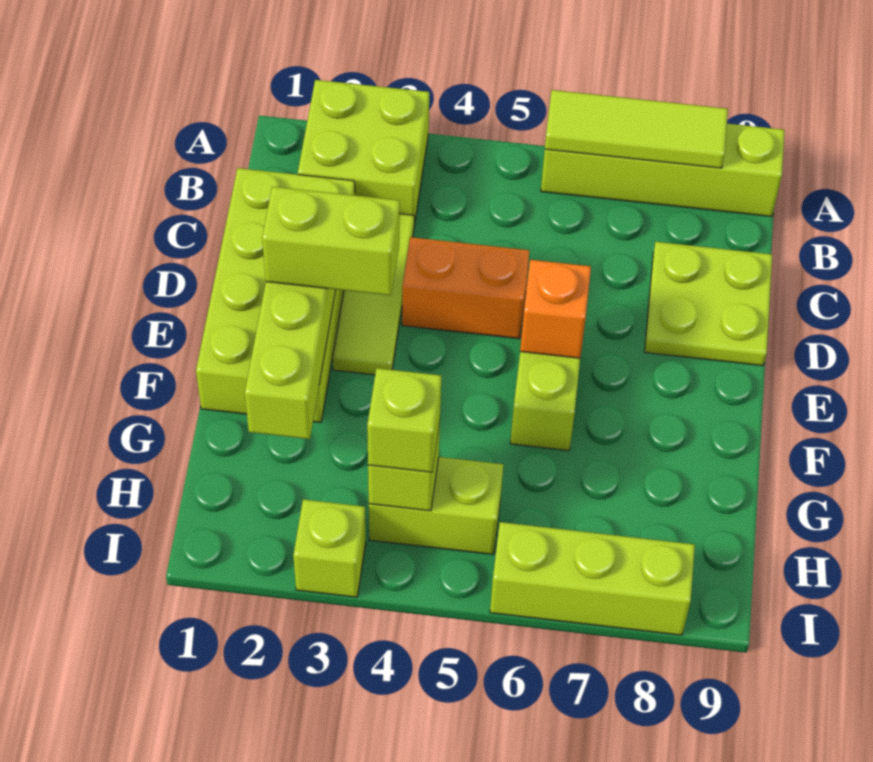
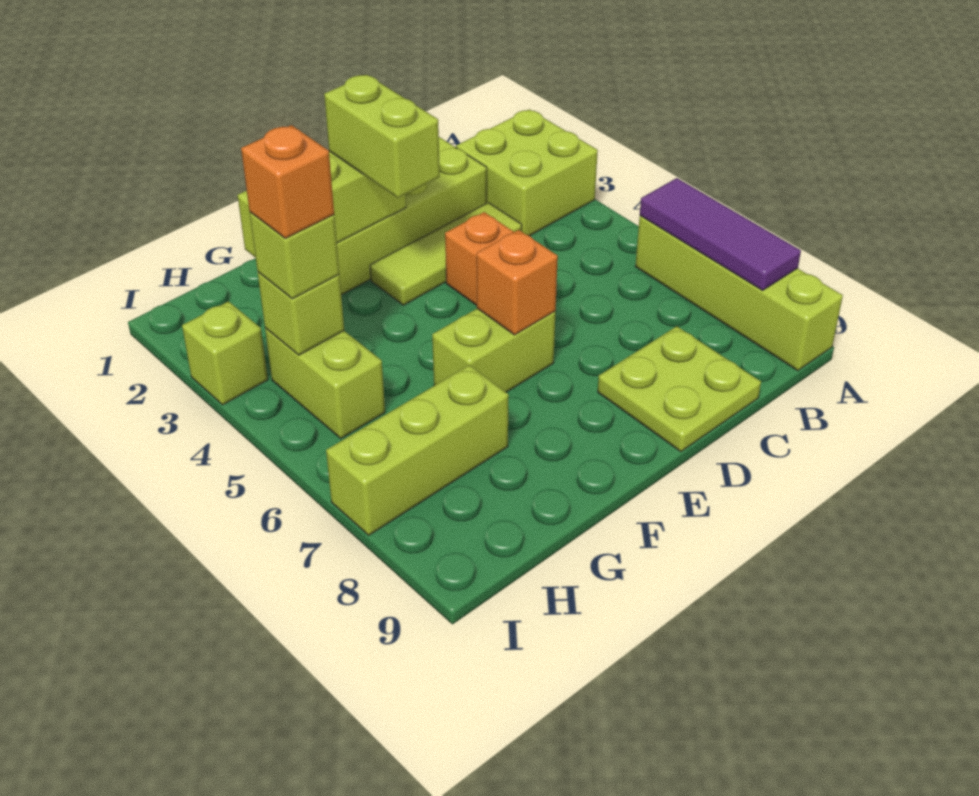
lime tile A6:A8 level 2 -> purple tile A6:A8 level 2
none -> orange brick H4 level 4
lime brick I6:I8 level 1 -> lime brick G7:I7 level 1

